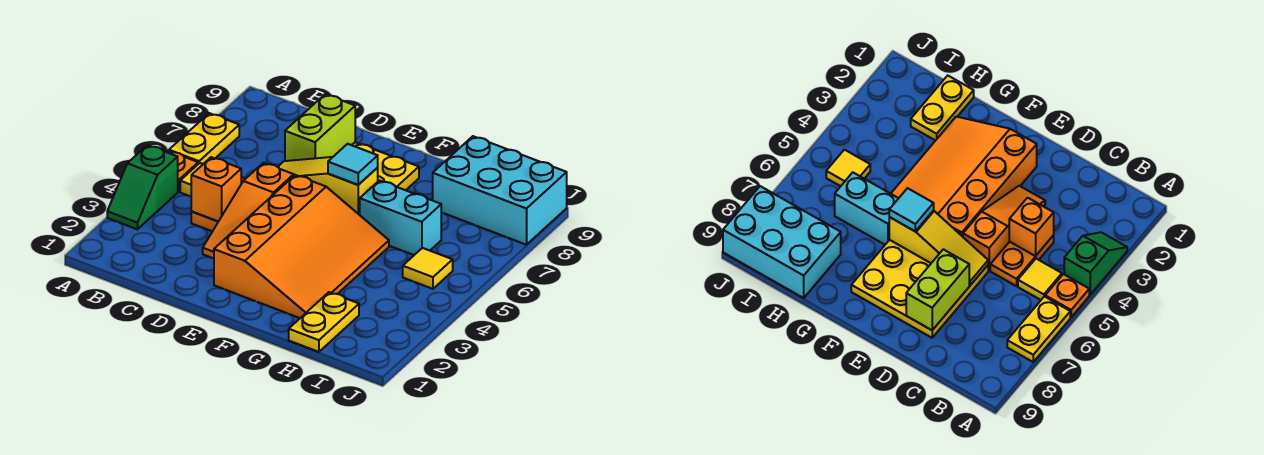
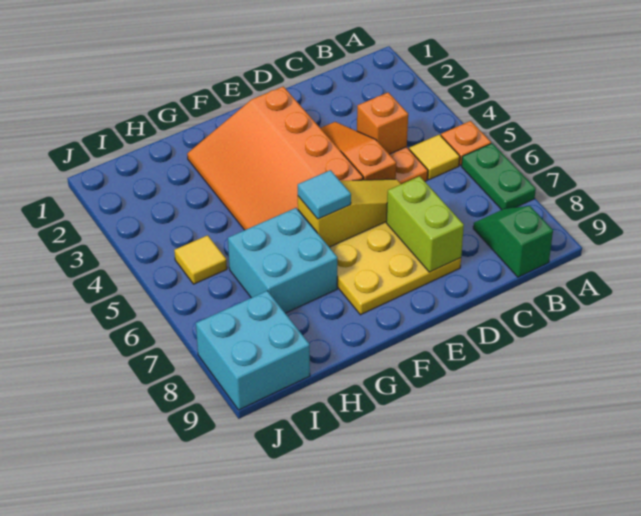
green slope A3:A4 level 1 top 4 -> green slope B8:B9 level 1 top 9
yellow plate A6:A7 level 1 -> green plate A6:A7 level 1
cyan brick G6:H6 level 1 -> cyan brick G6:H7 level 1
yellow plate H1:H2 level 1 -> none
cyan brick H8:J9 level 1 -> cyan brick I8:J9 level 1

